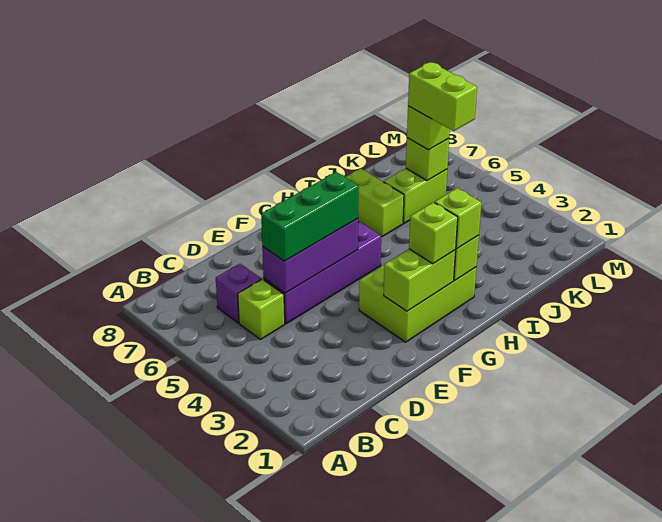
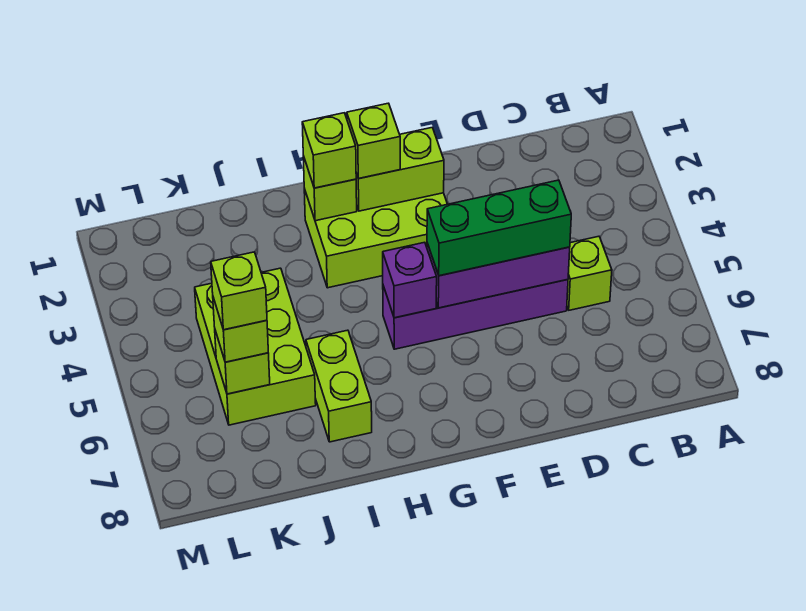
purple brick C6 level 1 -> purple brick G5 level 2
lime brick J6:K6 level 1 -> lime brick J4:K6 level 1
lime brick K5:K6 level 4 -> lime brick K6 level 4

